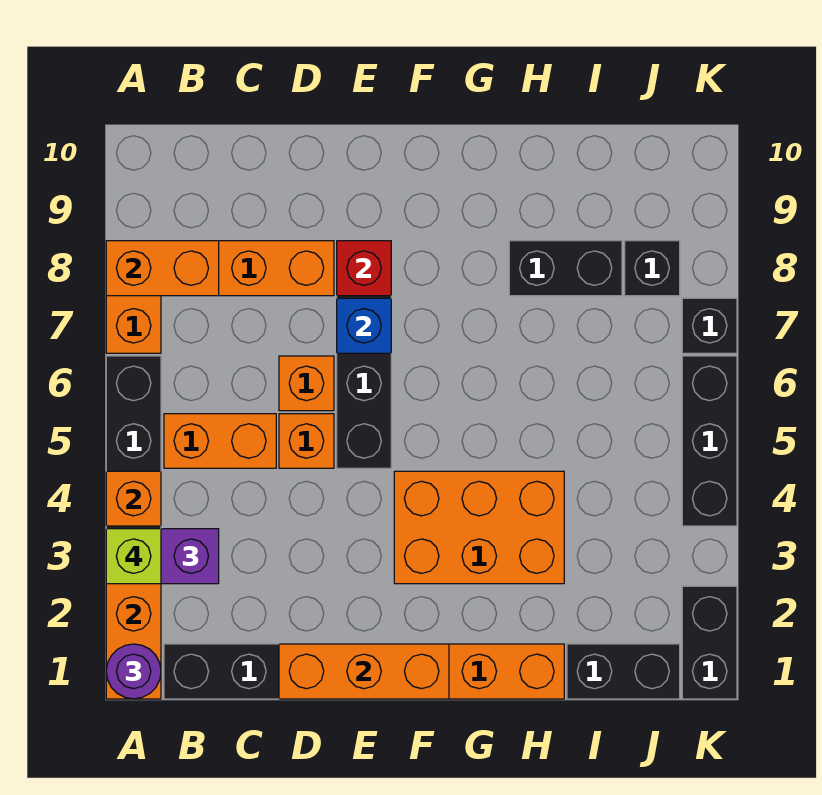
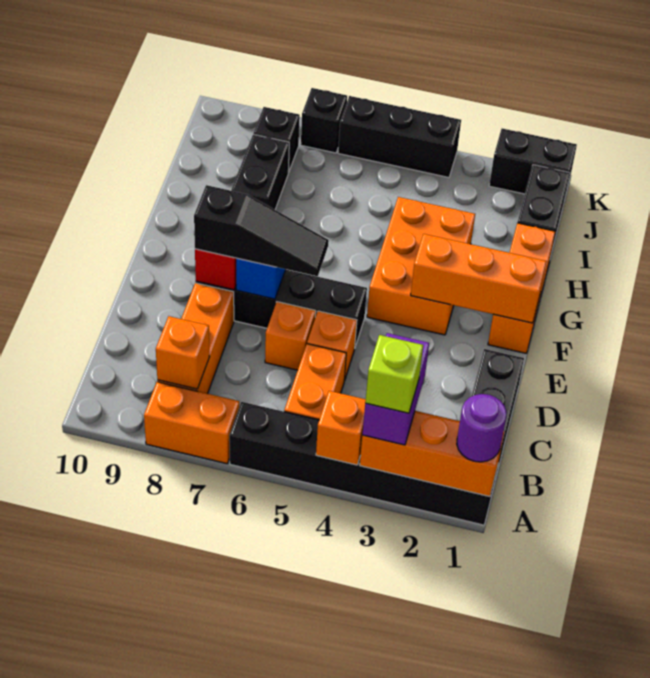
orange brick A8:B8 level 2 -> orange brick B8 level 2
orange brick D1:F1 level 2 -> orange brick F1:F3 level 2
none -> black slope E6:E8 level 3 top 8

